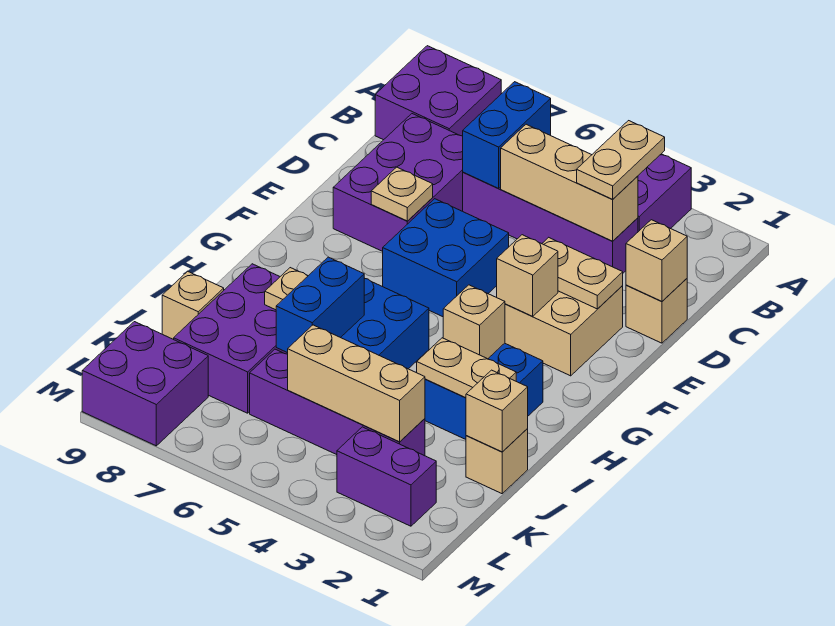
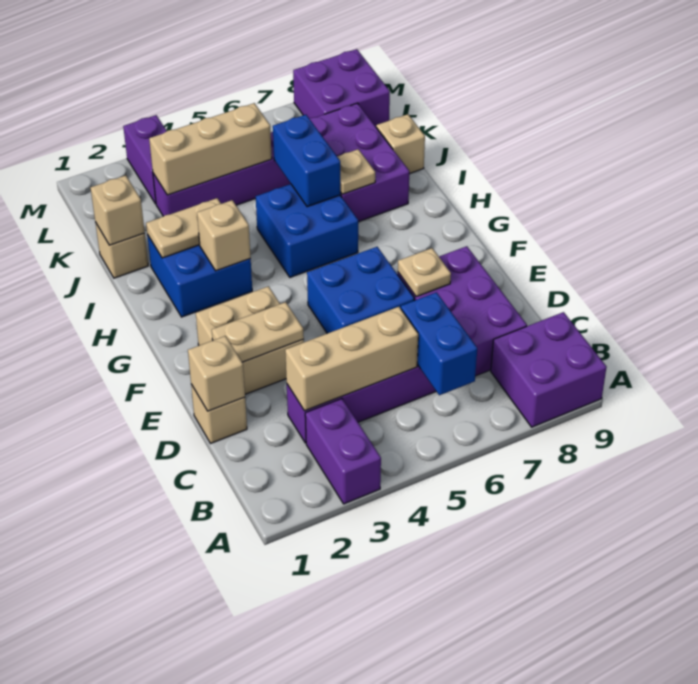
tan plate B3:C3 level 3 -> none
tan brick F3 level 2 -> none
purple brick L2:L3 level 1 -> purple brick L3:M3 level 1

